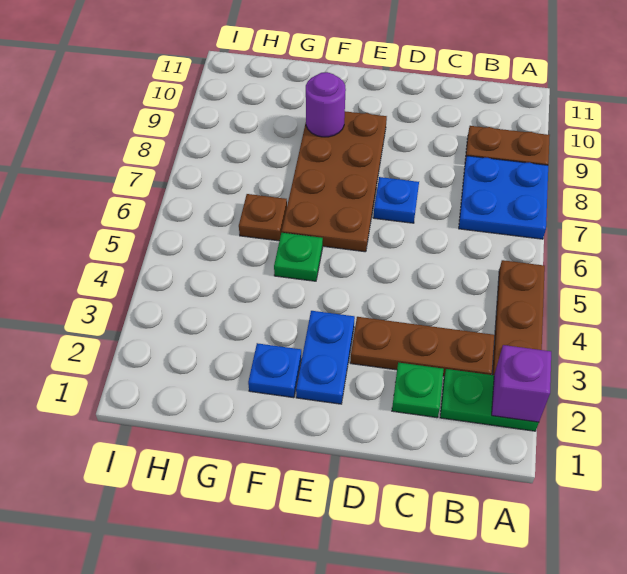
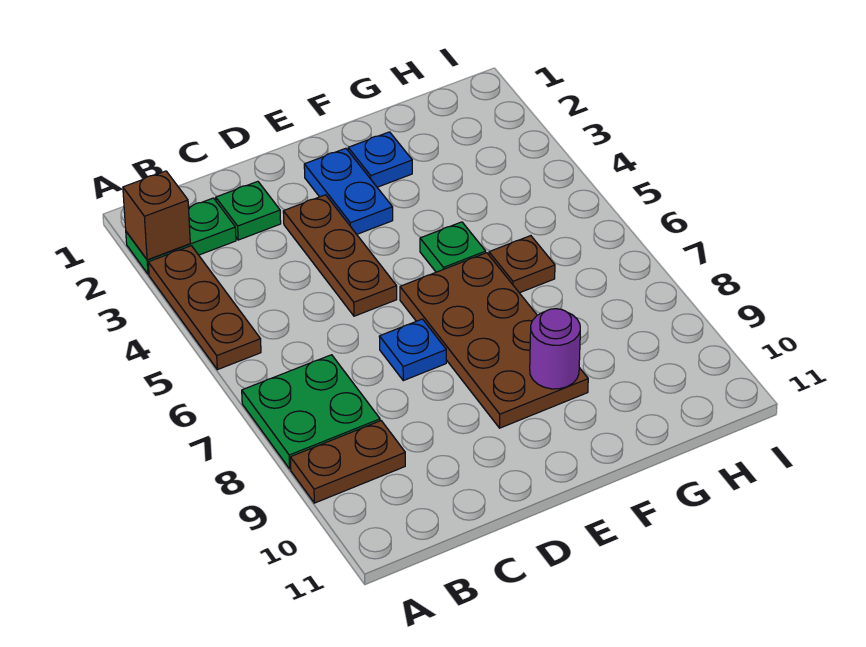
purple brick A2 level 2 -> brown brick A2 level 2
blue plate A7:B8 level 1 -> green plate A7:B8 level 1
brown plate B3:D3 level 1 -> brown plate D3:D5 level 1

